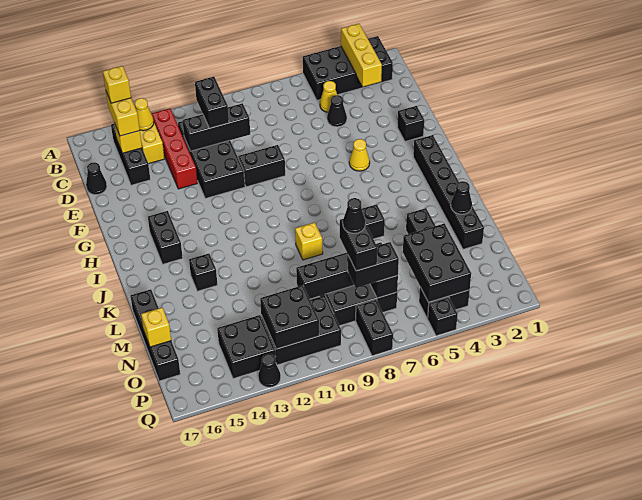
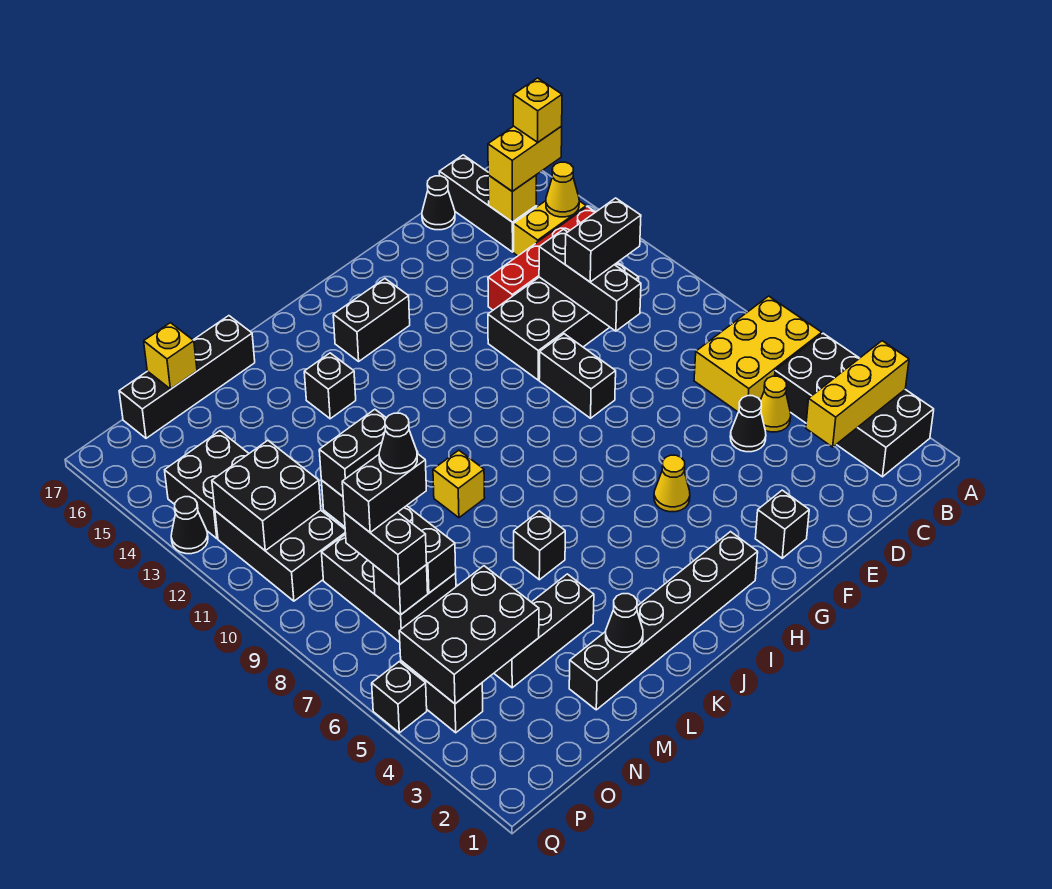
none -> yellow brick A6:C7 level 1
black brick B15:D15 level 1 -> black brick C15:C17 level 1
black brick P8:Q8 level 1 -> black brick M10:N10 level 3

